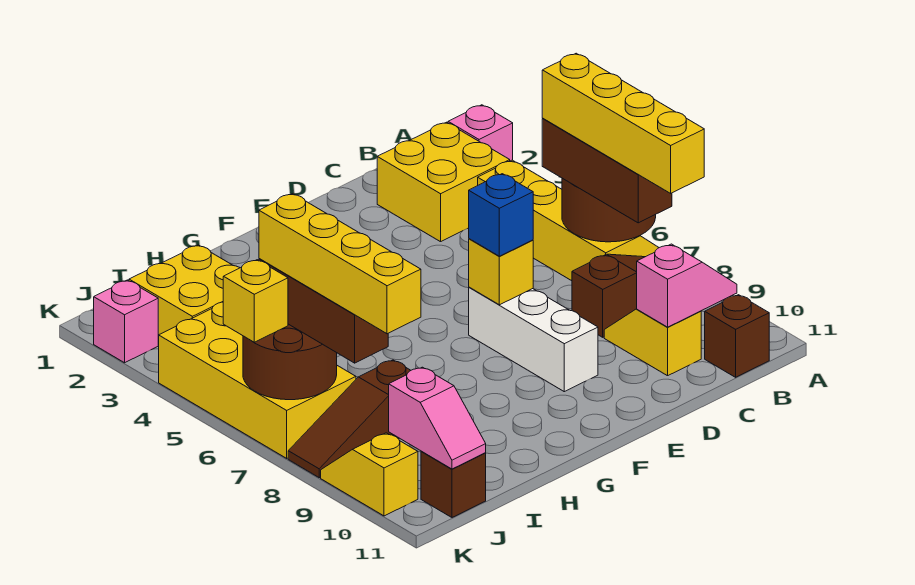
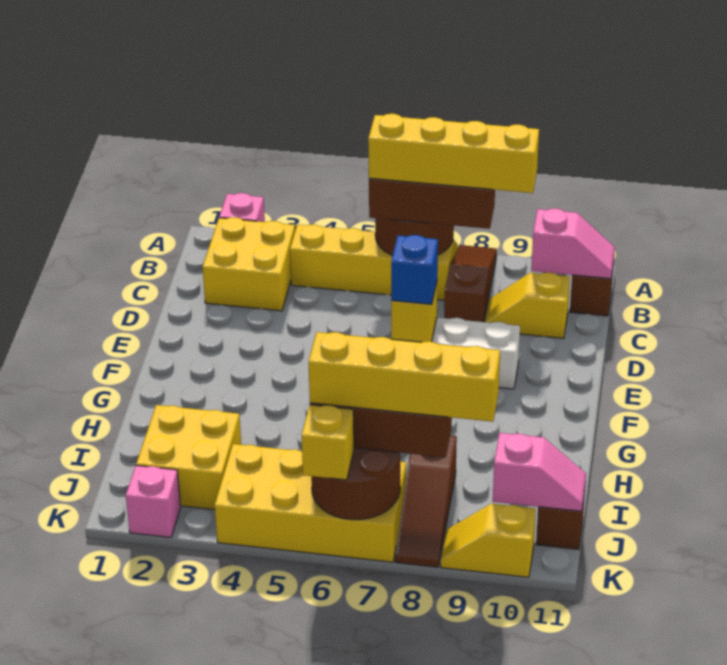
pink slope B10:C10 level 2 top C -> pink slope B10:B11 level 2 top 10

